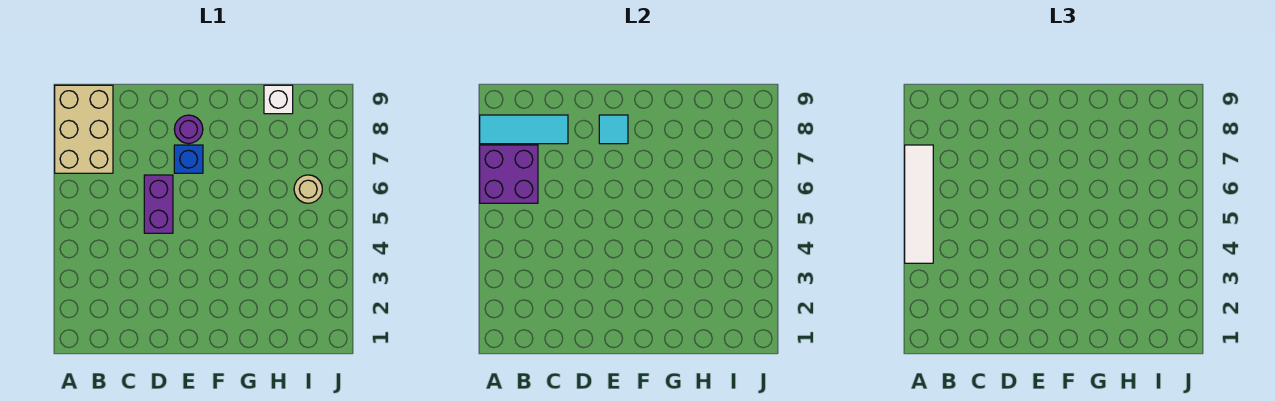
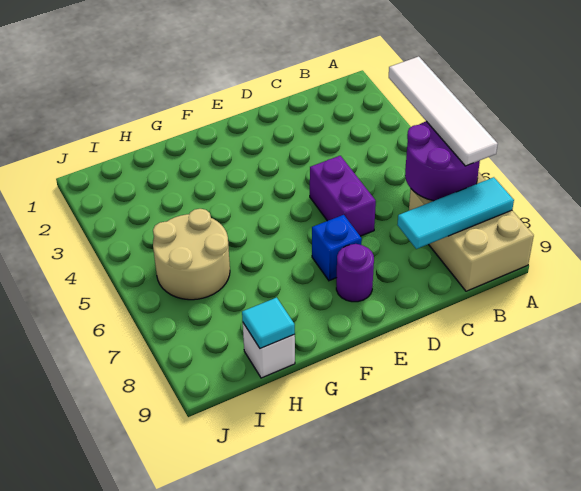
purple brick A6:B7 level 2 -> purple round brick A6:B7 level 2
cyan tile E8 level 2 -> cyan tile H9 level 2
tan round brick I6 level 1 -> tan round brick H5:I6 level 1

